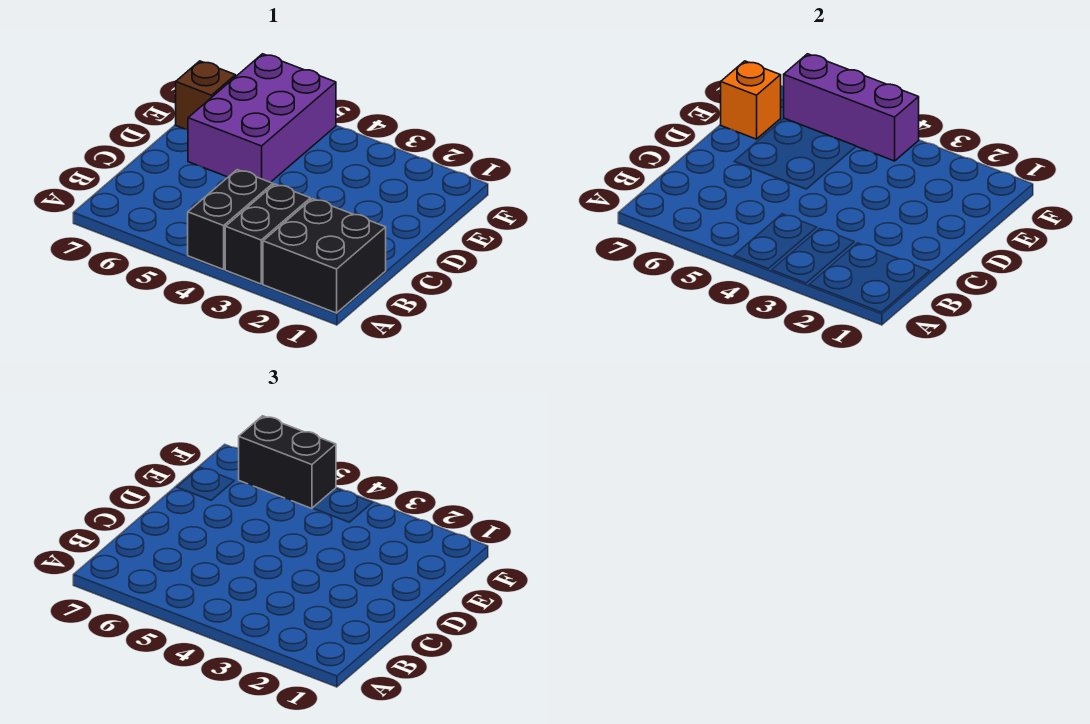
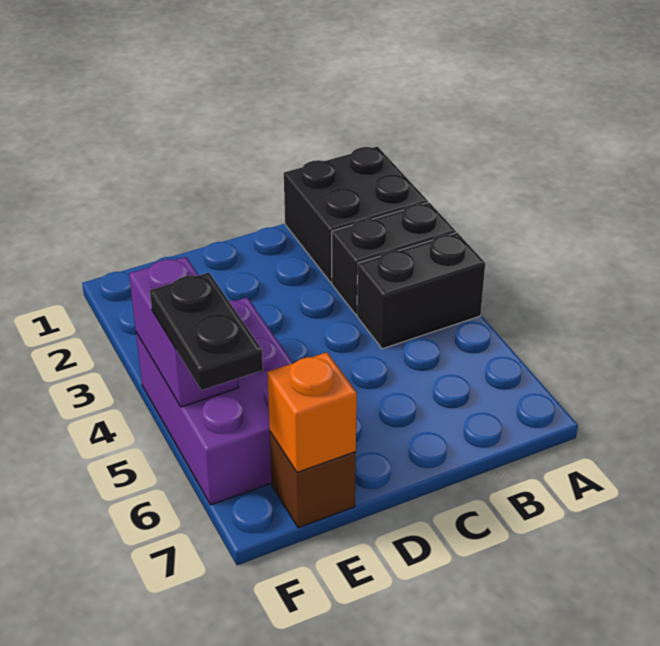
purple brick D5:F6 level 1 -> purple brick E4:F6 level 1
purple brick F4:F6 level 2 -> purple brick F4:F5 level 2
black brick F5:F6 level 3 -> black plate F5:F6 level 3

